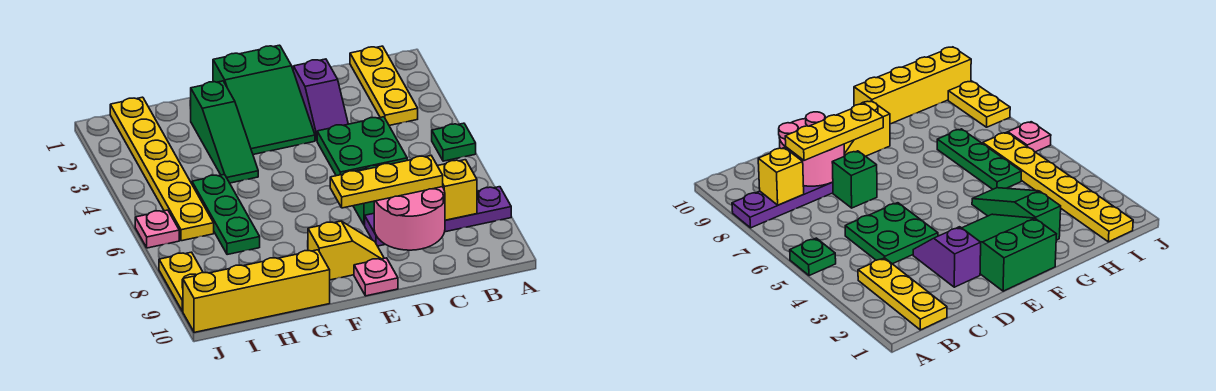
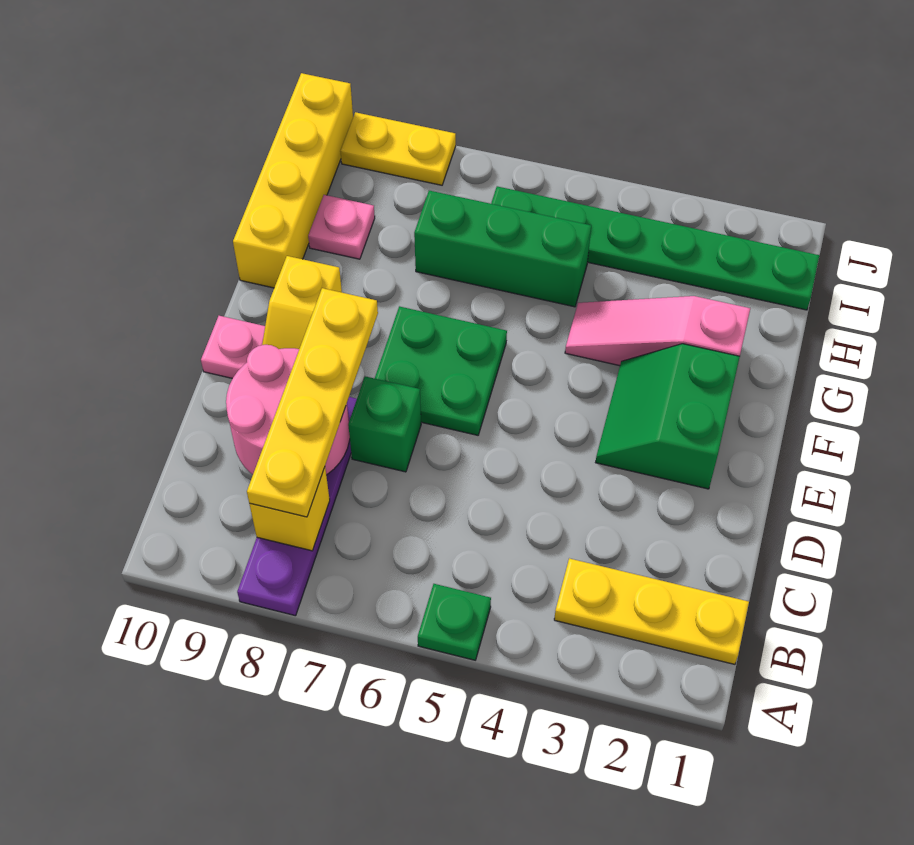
green plate C4:D5 level 1 -> green plate E6:F7 level 1
yellow plate C8:E8 level 3 -> yellow plate B8:E8 level 3
purple slope D2:D3 level 1 top 2 -> none
green slope E1:F3 level 1 top 1 -> green slope E2:F3 level 1 top 2
green slope G2:G4 level 1 top 2 -> pink slope G2:G4 level 1 top 2
green plate H5:H7 level 1 -> green brick H5:H7 level 1
yellow plate I1:I6 level 1 -> green plate I1:I6 level 1
pink plate J6 level 1 -> pink plate H9 level 1

